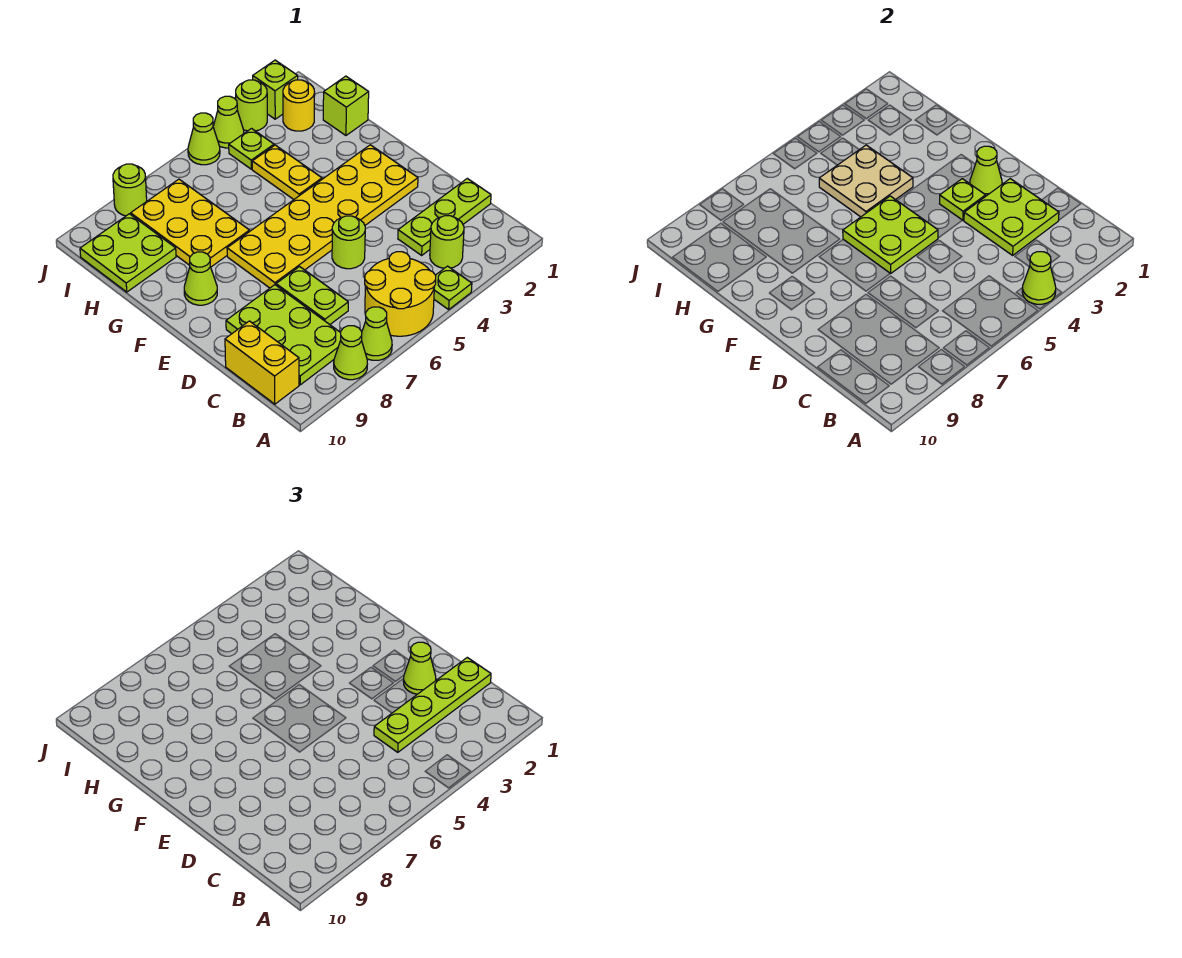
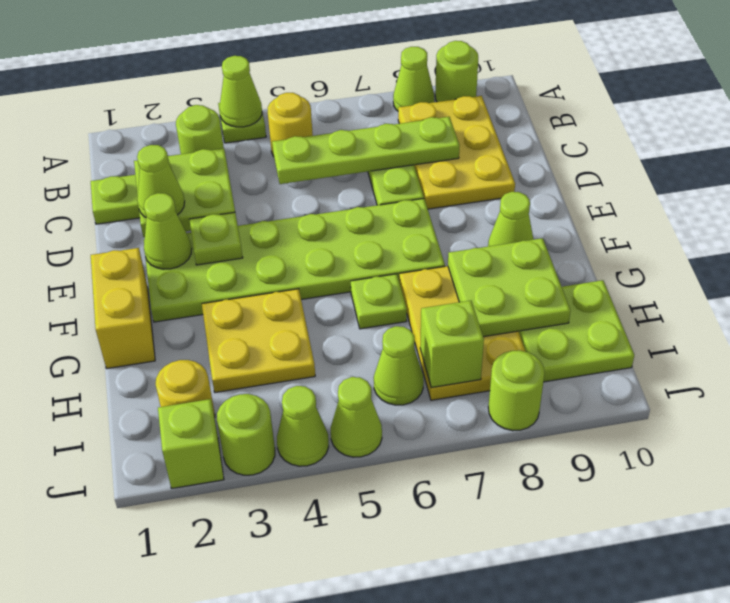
yellow round brick A5:B6 level 1 -> yellow round brick B5 level 1
lime cone A7 level 1 -> lime cone I6 level 1
lime plate B8:D9 level 1 -> yellow plate B8:D9 level 1
yellow brick B10:C10 level 1 -> yellow brick F1:G1 level 1
lime plate C1:C4 level 3 -> lime plate C5:C8 level 2
lime round brick D5 level 1 -> lime round brick A9 level 1
yellow plate E2:F7 level 1 -> lime plate E2:F7 level 1
lime plate E5:F6 level 2 -> lime plate G8:H9 level 2
yellow plate G4:H4 level 1 -> yellow plate G3:H4 level 1
tan plate G4:H5 level 2 -> none
lime brick H1 level 1 -> lime brick I7 level 2
lime plate I4 level 1 -> lime plate G6 level 1

